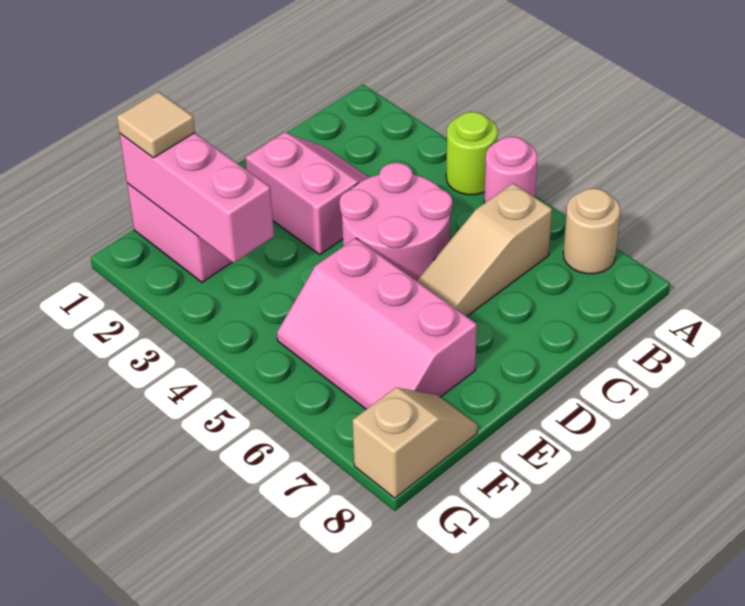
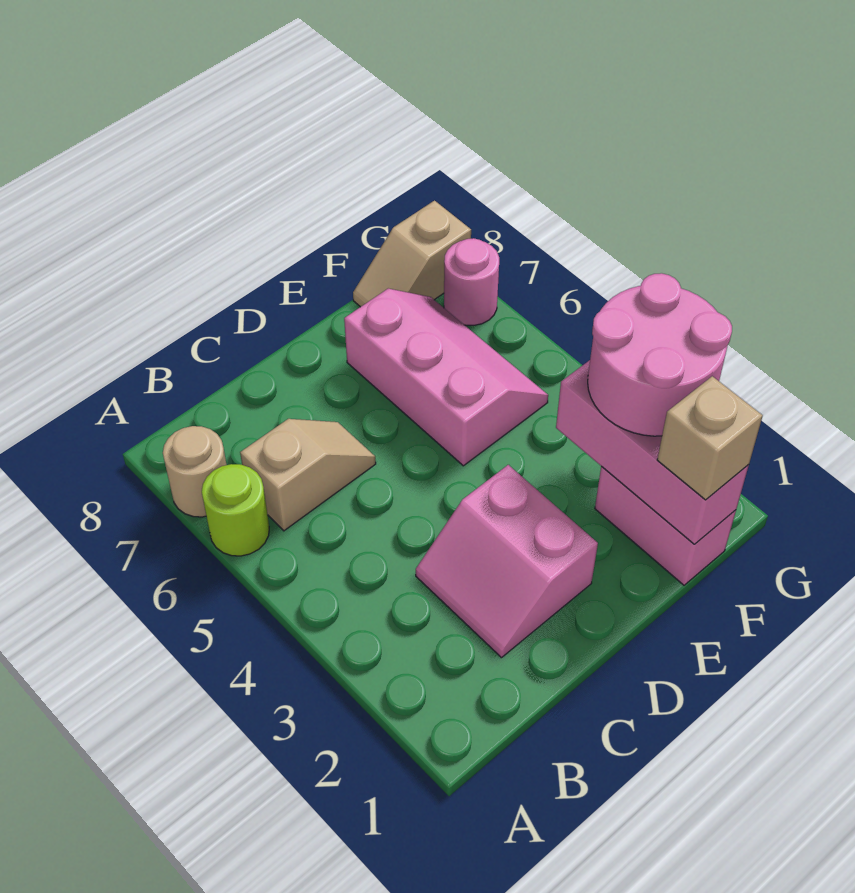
lime round brick A4 level 1 -> lime round brick A6 level 1
pink round brick A5 level 1 -> pink round brick G7 level 1
tan slope B6:D6 level 1 top B -> tan slope B6:C6 level 1 top B
pink round brick C4:D5 level 1 -> pink round brick F2:G3 level 3
tan tile F1 level 3 -> tan brick F1 level 3

